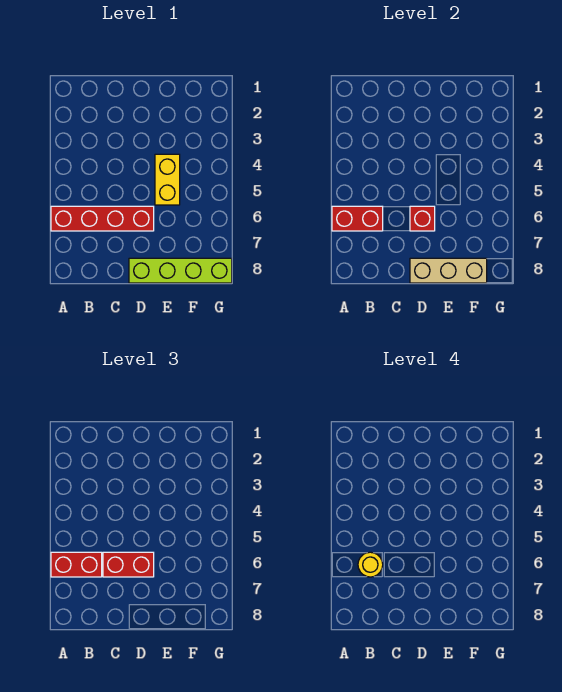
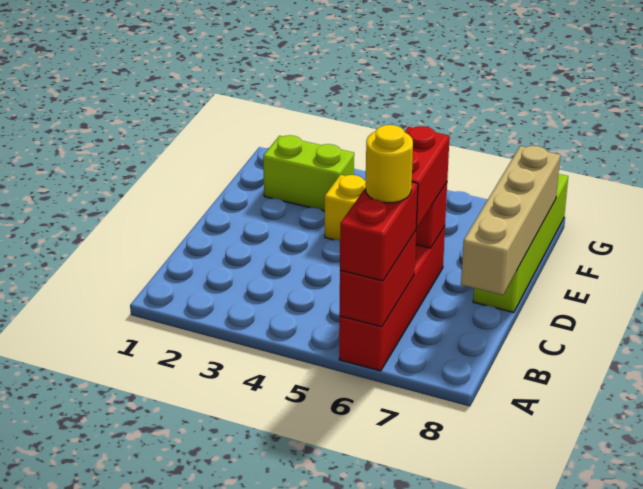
tan brick D8:F8 level 2 -> tan brick C8:F8 level 2
none -> lime brick F2:F3 level 1

